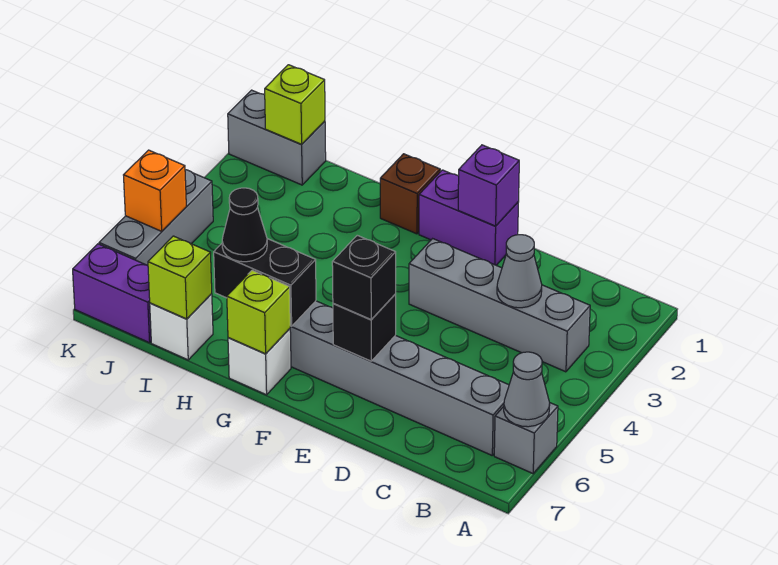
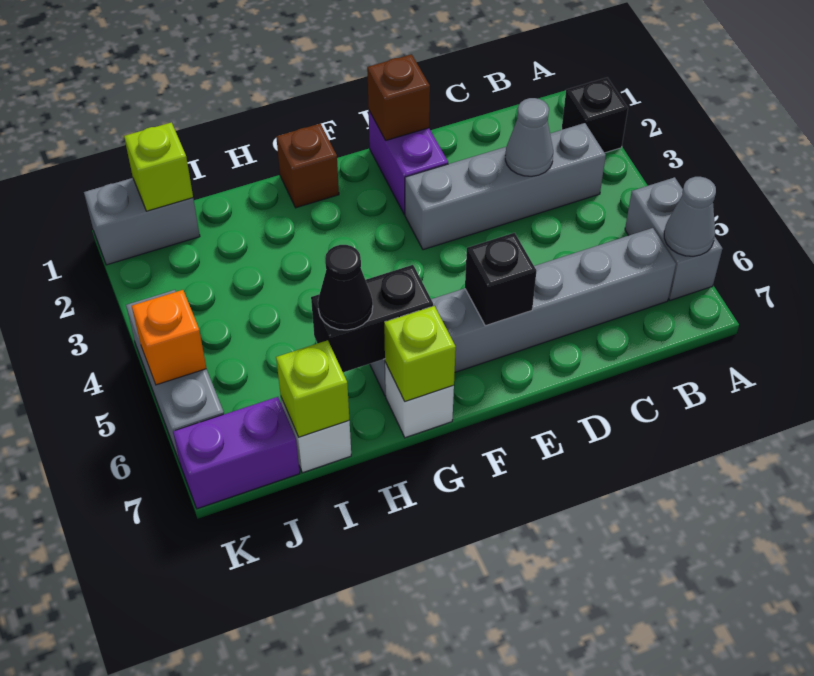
grey brick A6 level 1 -> grey brick A5:A6 level 1
purple brick E1:F1 level 1 -> purple brick E1:E2 level 1
purple brick E1 level 2 -> brown brick E1 level 2
black brick E6 level 3 -> black brick A2 level 1

